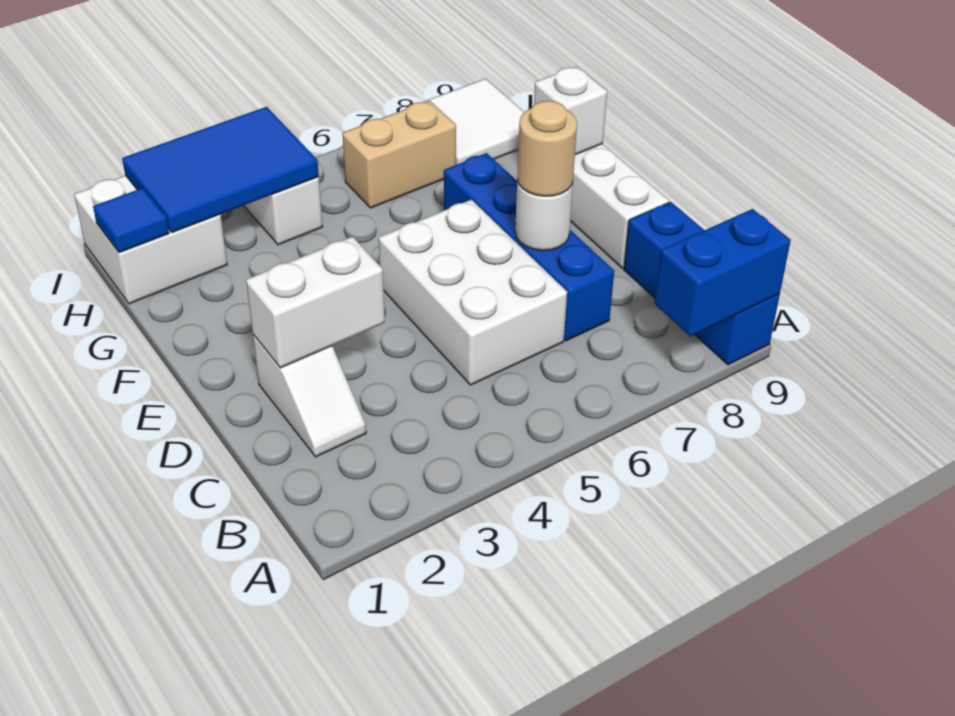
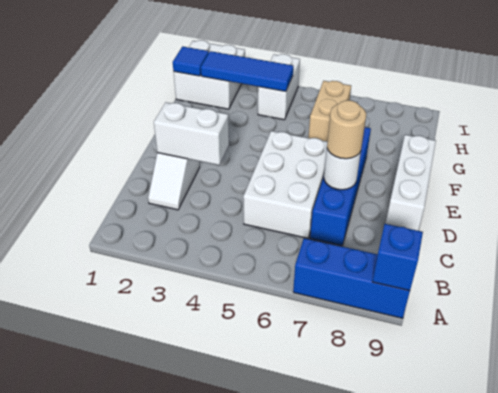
blue brick A8:A9 level 2 -> blue brick A9 level 2
blue brick A9:C9 level 1 -> blue brick A7:A9 level 1
white brick F9 level 2 -> none
blue tile H2:I4 level 2 -> blue tile H2:H4 level 2
tan brick H6:H7 level 1 -> tan brick G6:H6 level 1
white tile H8:I9 level 1 -> none

